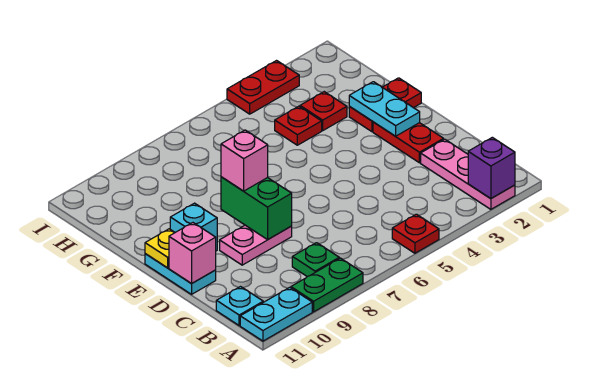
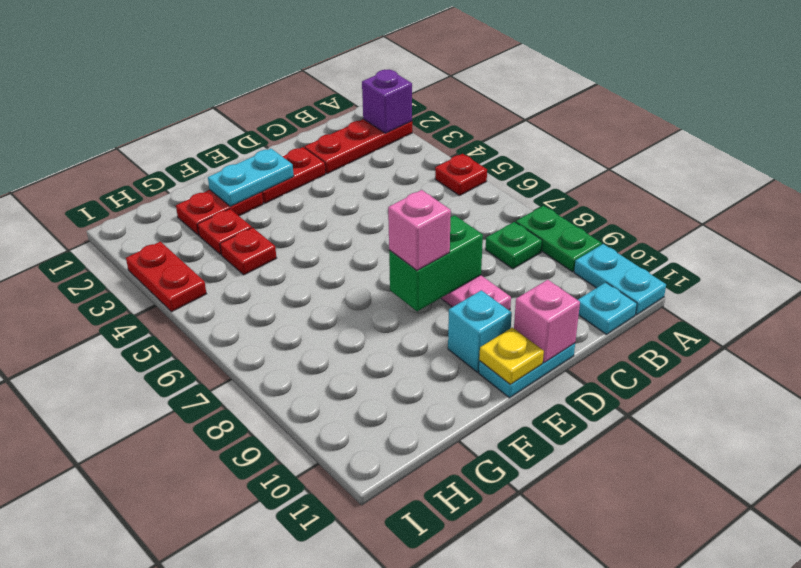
pink plate A2:C2 level 1 -> red plate A2:C2 level 1
red plate F1:F2 level 1 -> red plate F2:G2 level 1

